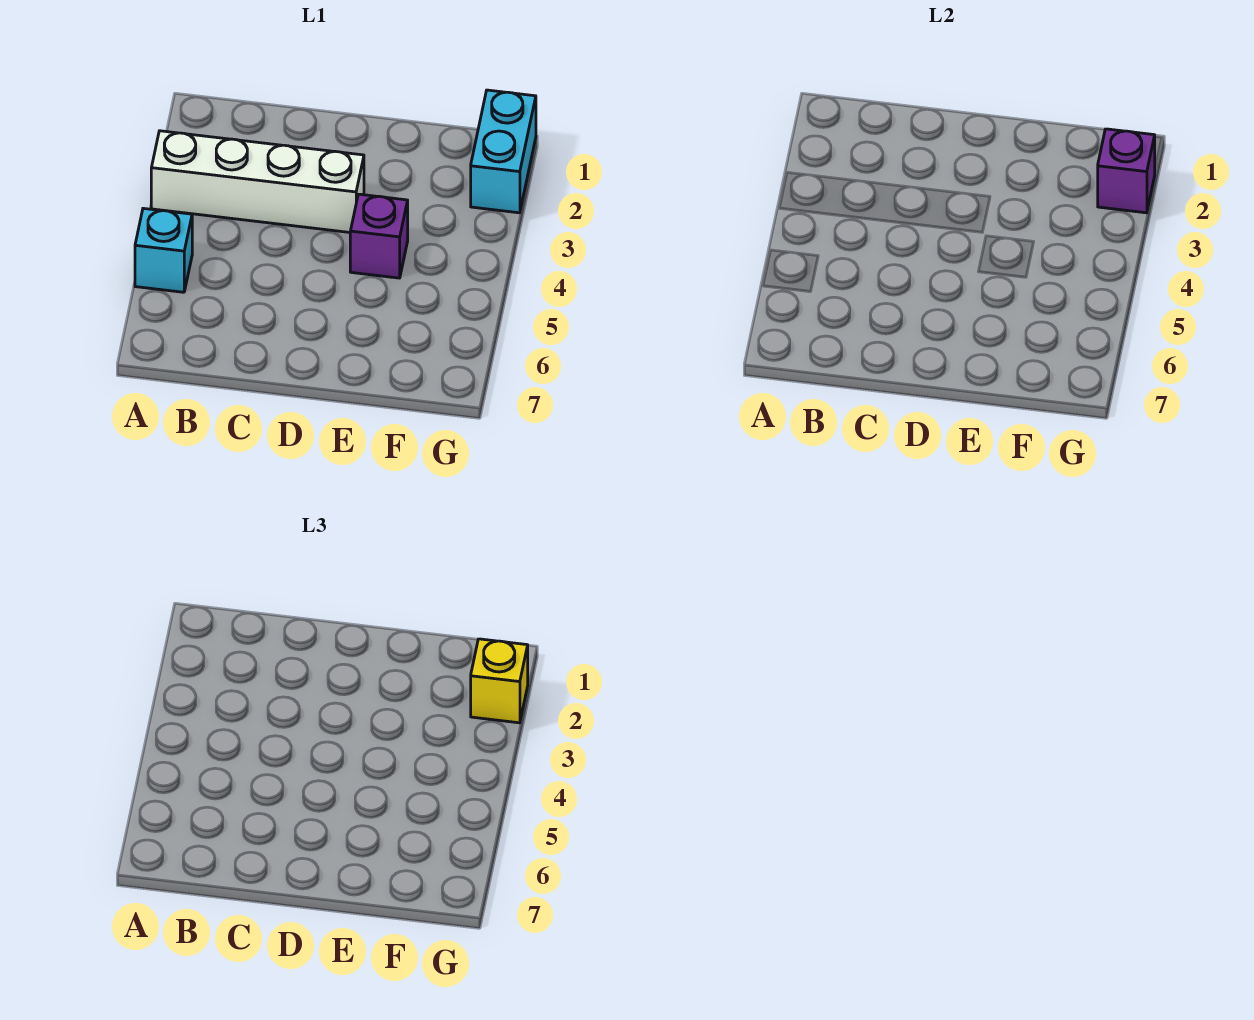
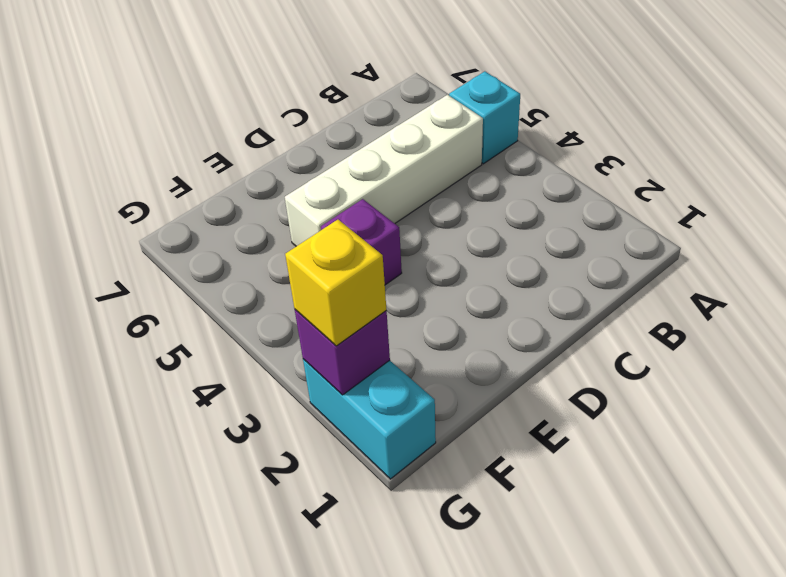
white brick A3:D3 level 1 -> white brick B5:E5 level 1

